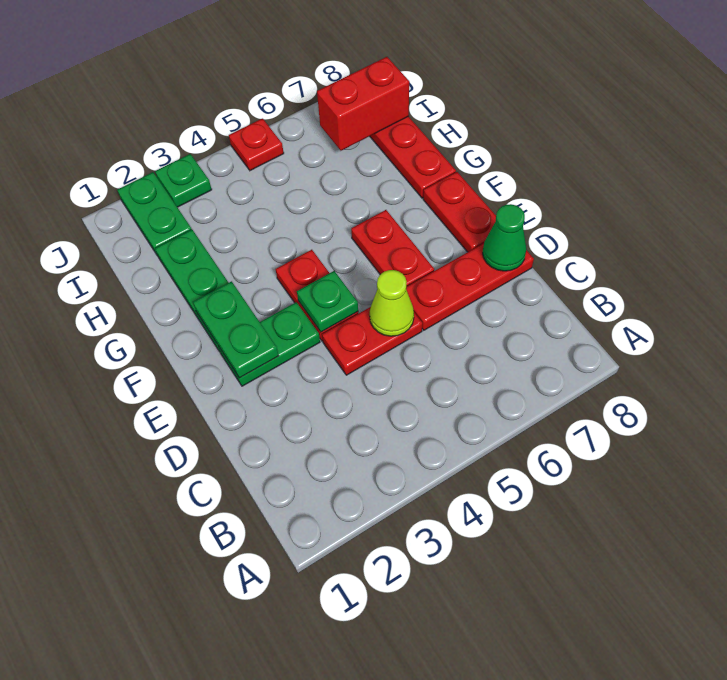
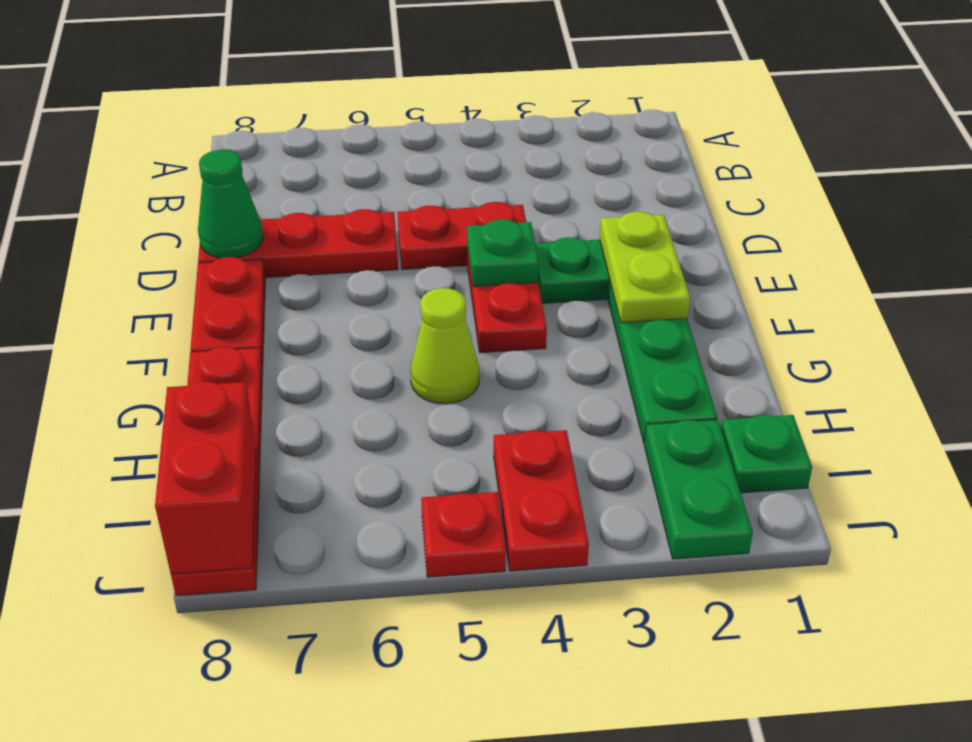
lime cone D5 level 2 -> lime cone G5 level 1
green plate E2:F2 level 2 -> lime plate E2:F2 level 2
red plate E6:F6 level 1 -> red plate I4:J4 level 1
red brick I7:I8 level 2 -> red brick I8:J8 level 2
green plate J3 level 1 -> green plate I1 level 1

